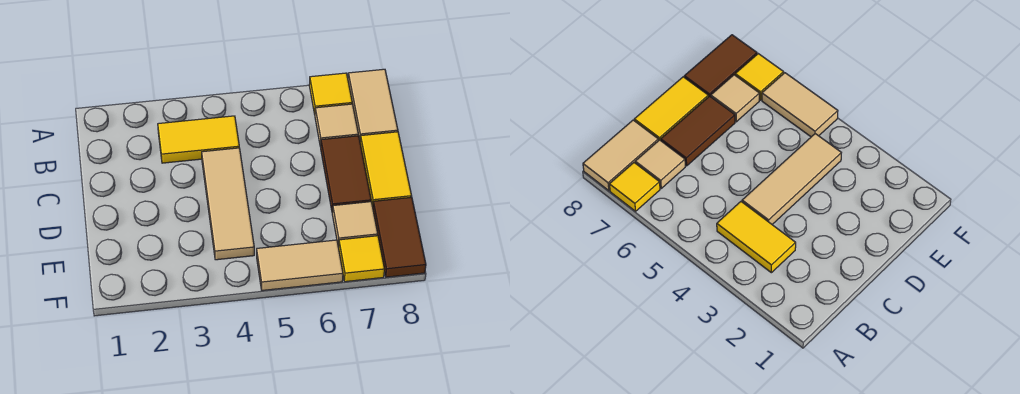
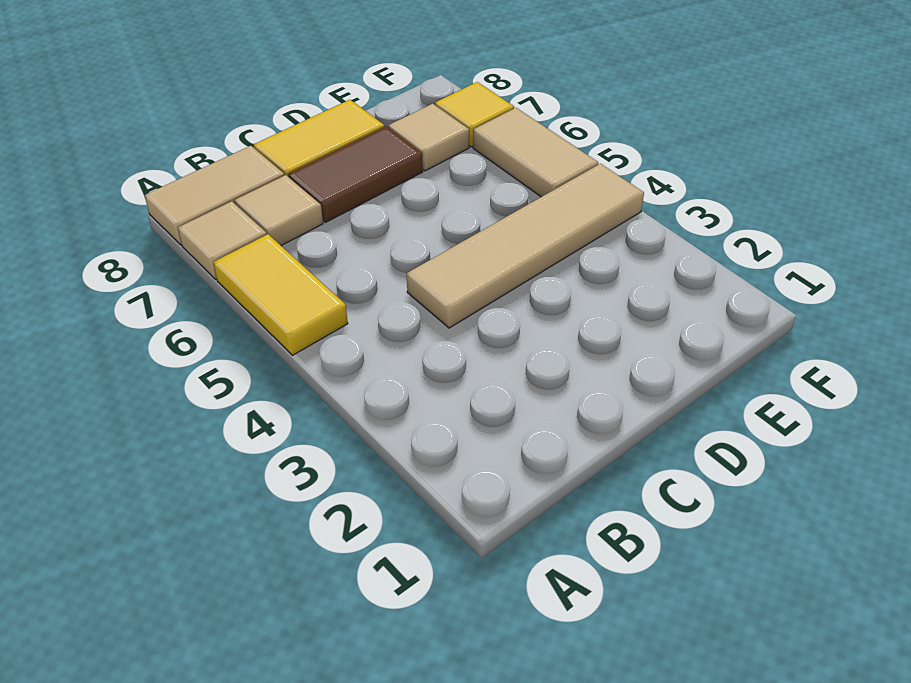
yellow tile A7 level 1 -> tan tile A7 level 1
yellow tile B3:B4 level 1 -> yellow tile A5:A6 level 1
tan tile C4:E4 level 1 -> tan tile C4:F4 level 1
brown tile E8:F8 level 1 -> none

